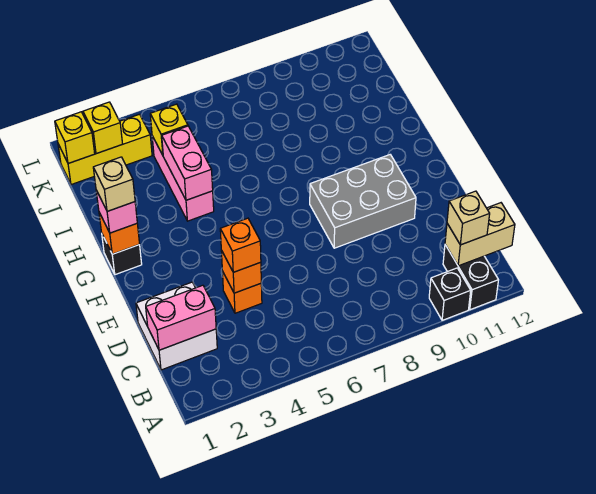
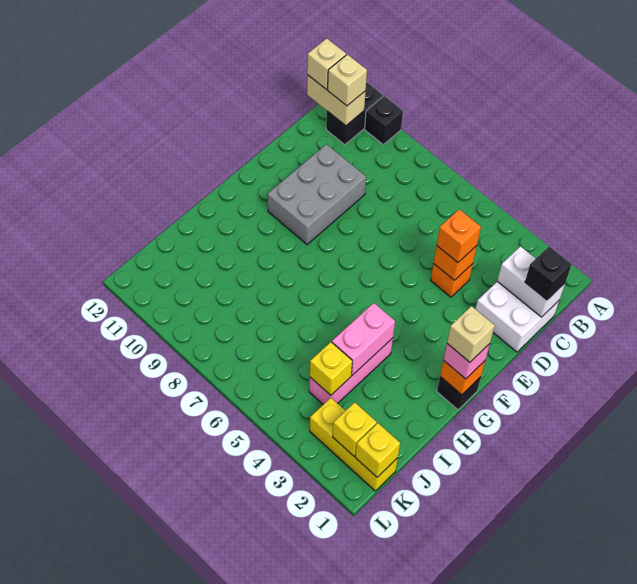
none -> tan brick B12 level 3
pink brick C1:C2 level 2 -> white brick C1:C2 level 2
none -> black brick C1 level 3
grey brick E8:F10 level 1 -> grey brick D9:F10 level 1

